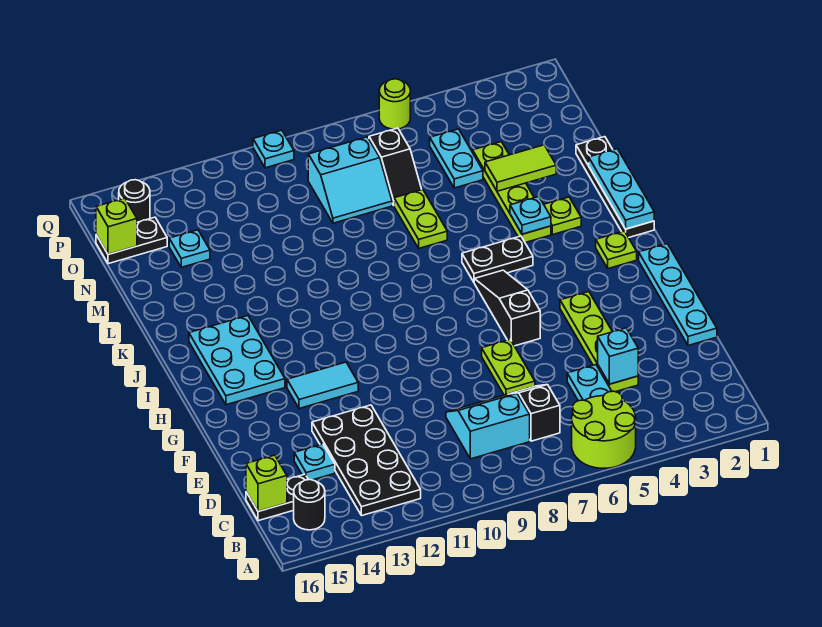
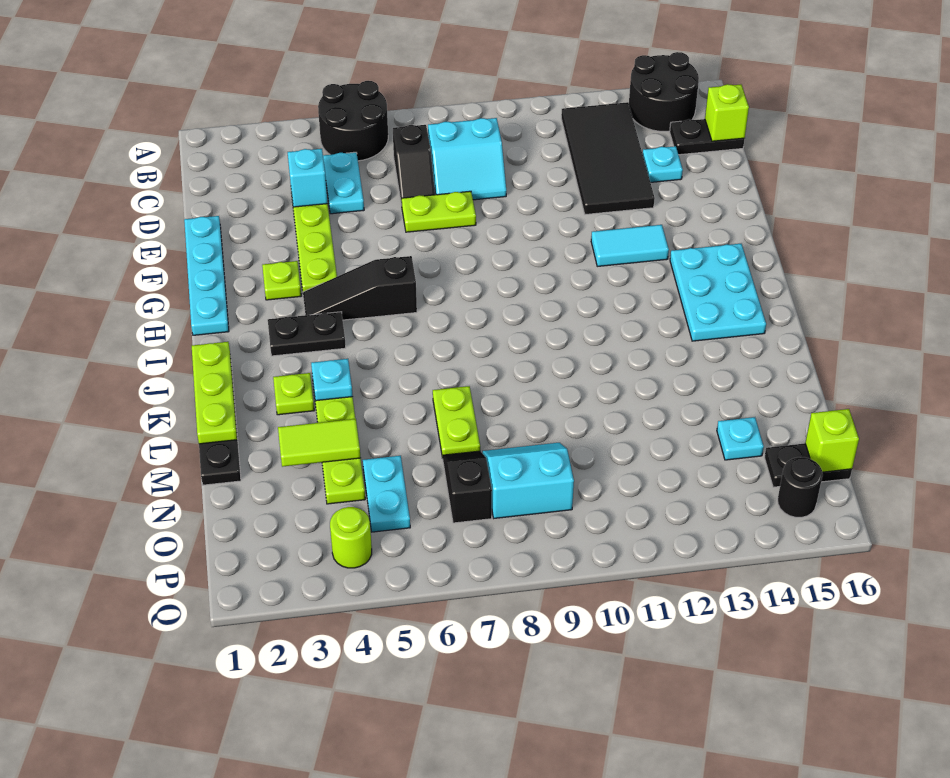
lime round brick A5:B6 level 1 -> black round brick A5:B6 level 1
black plate B12:E13 level 1 -> black tile B12:E13 level 1
black round brick B15 level 1 -> black round brick A14:B15 level 1
lime plate E7:F7 level 1 -> lime plate E7:E8 level 1
black slope G6:I6 level 1 top G -> black slope H4:H6 level 1 top 6
lime plate I2 level 1 -> lime plate G3 level 1
cyan plate J1:L1 level 2 -> lime plate J1:L1 level 2
black plate J5:J6 level 1 -> black plate I3:I4 level 1
lime round brick Q6 level 1 -> lime round brick P4 level 1
cyan plate Q10 level 1 -> none

